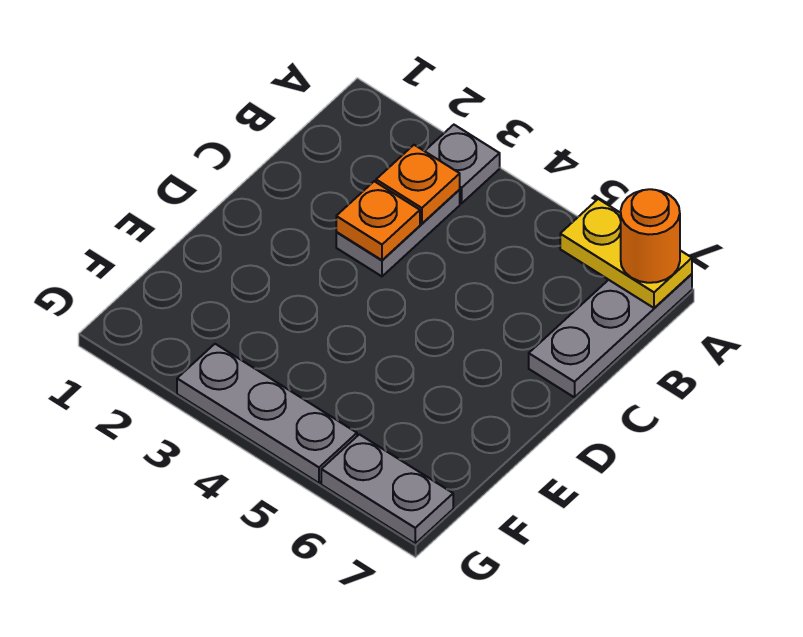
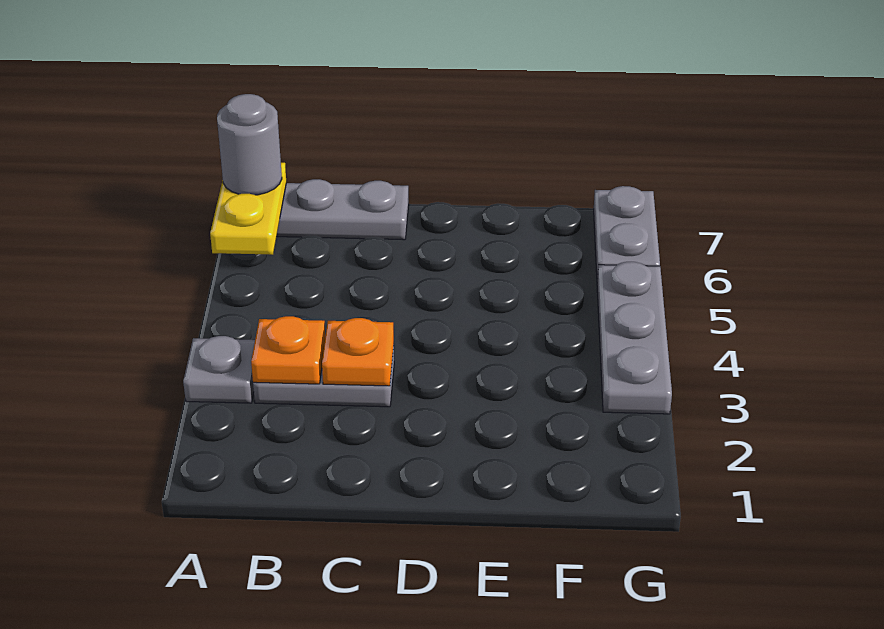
orange round brick A7 level 3 -> grey round brick A7 level 3

